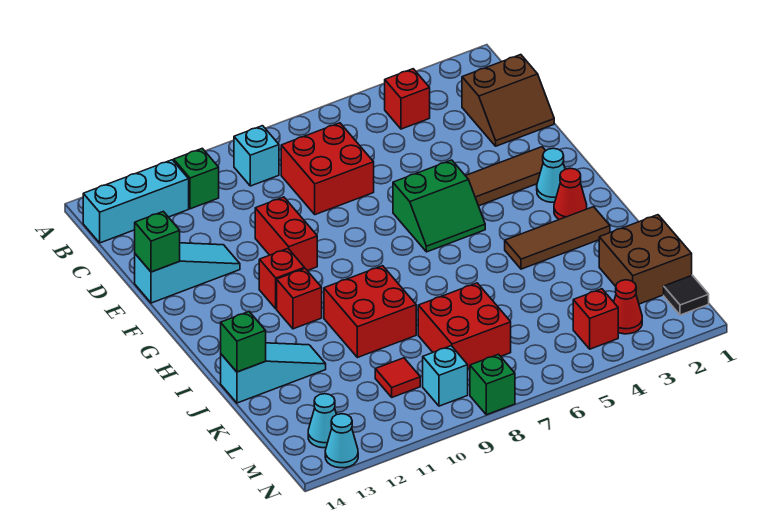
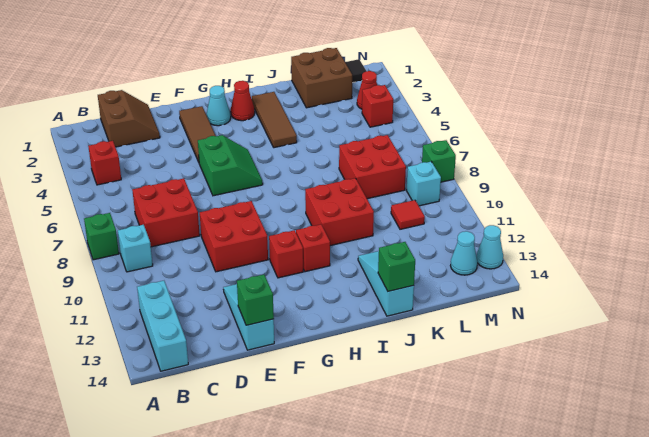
green brick B11 level 1 -> green brick A8 level 1
red brick E10:F10 level 1 -> red brick E9:F10 level 1

